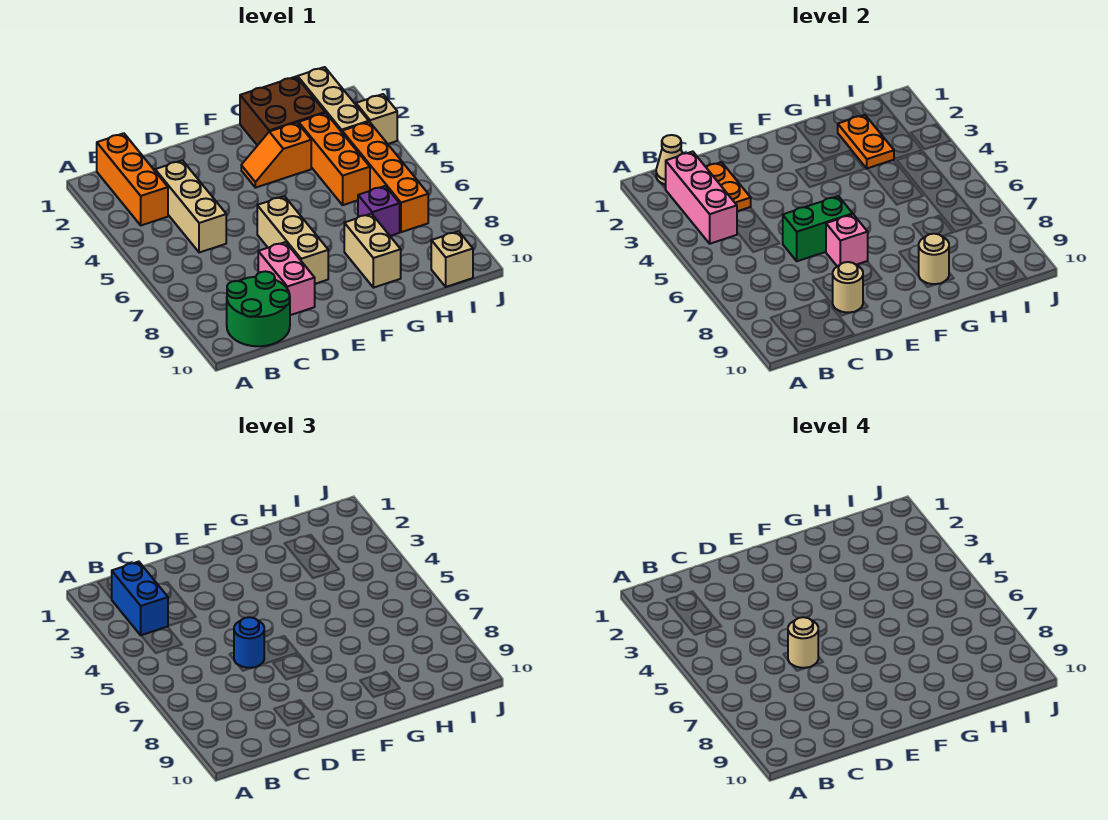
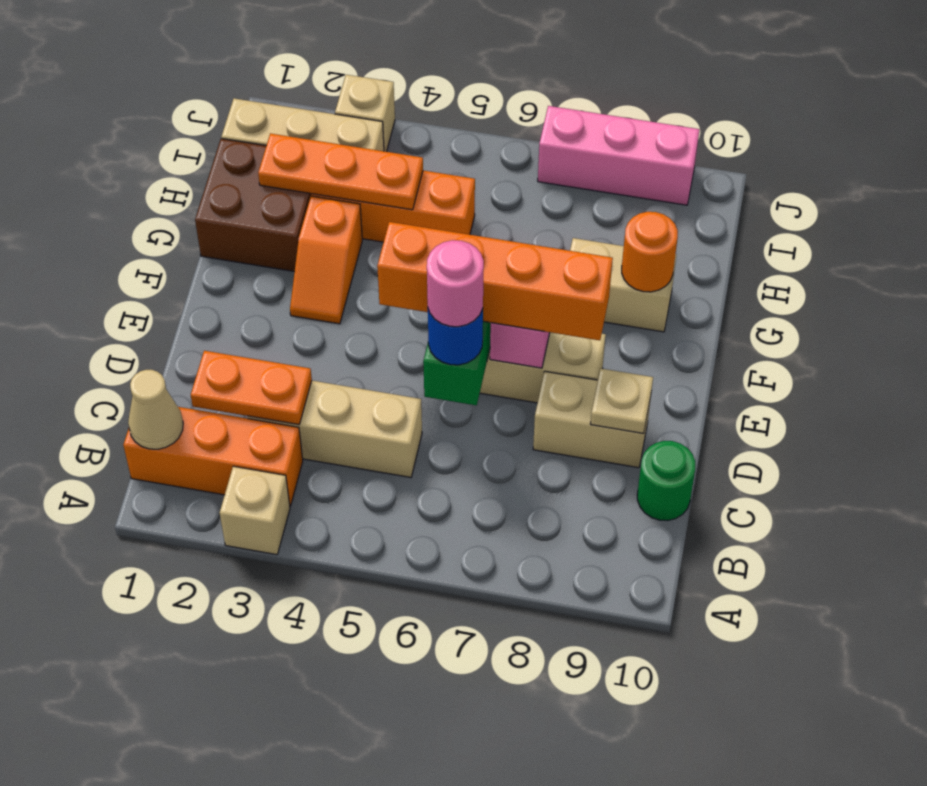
pink brick B2:B4 level 2 -> pink brick J7:J9 level 1
blue brick B2:B3 level 3 -> none
green round brick B9:C10 level 1 -> green round brick C10 level 1
tan round brick D6 level 4 -> pink round brick D6 level 4
pink brick D8:D9 level 1 -> tan brick D8:D9 level 1
tan round brick D9 level 2 -> tan plate D9 level 2
tan round brick G9 level 2 -> orange round brick G9 level 2
orange plate H2:H3 level 2 -> orange plate H2:H4 level 2
purple brick H7 level 1 -> none
orange brick I4:I7 level 1 -> orange brick E5:E8 level 3
tan brick I10 level 1 -> tan brick A3 level 1

